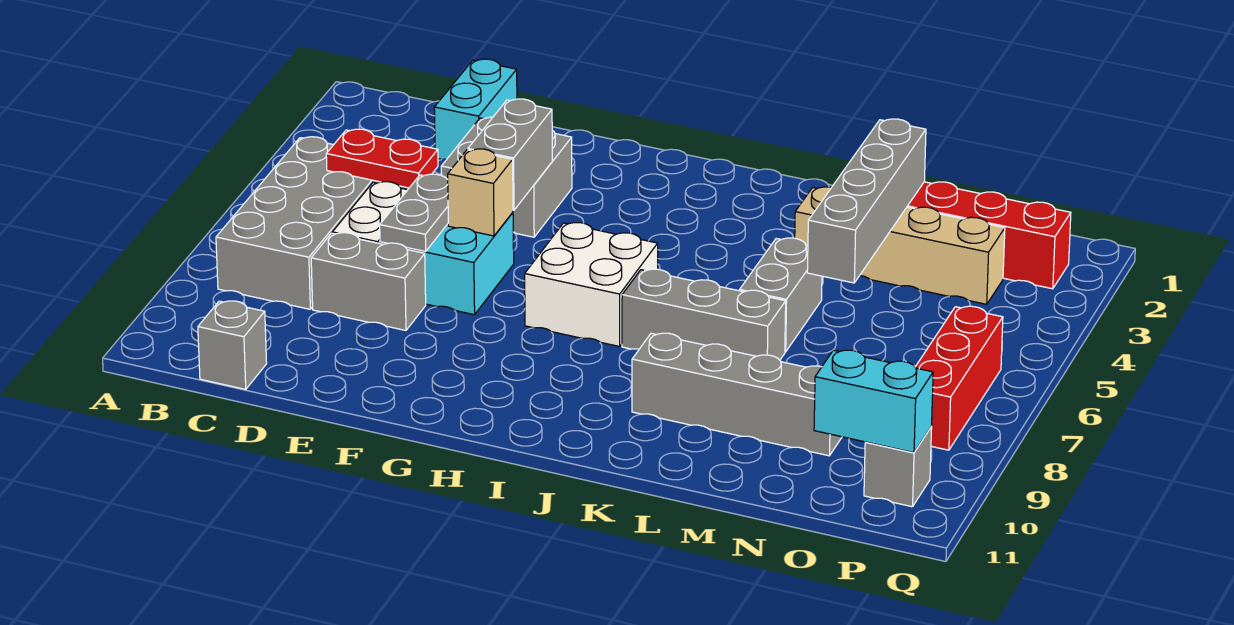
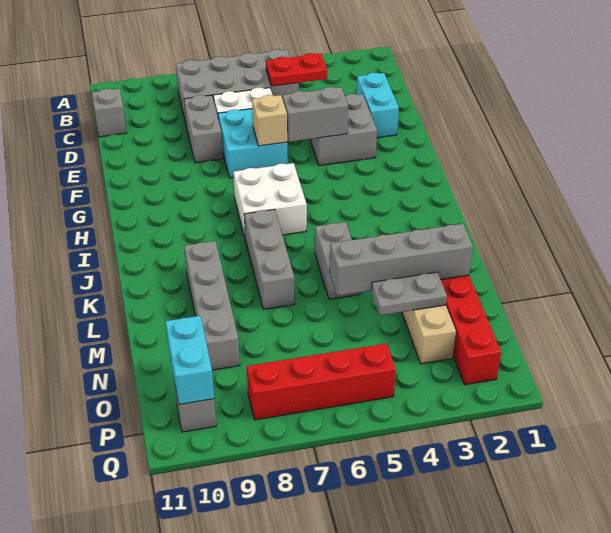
red plate C5:D5 level 2 -> red plate C4:C5 level 2
cyan brick D1:D2 level 1 -> cyan brick D2:E2 level 1
grey plate E6:E7 level 2 -> grey plate N3:N4 level 2
grey brick L5:L6 level 1 -> grey brick K5:L5 level 1
red brick P6:P8 level 1 -> red brick P5:P8 level 1

